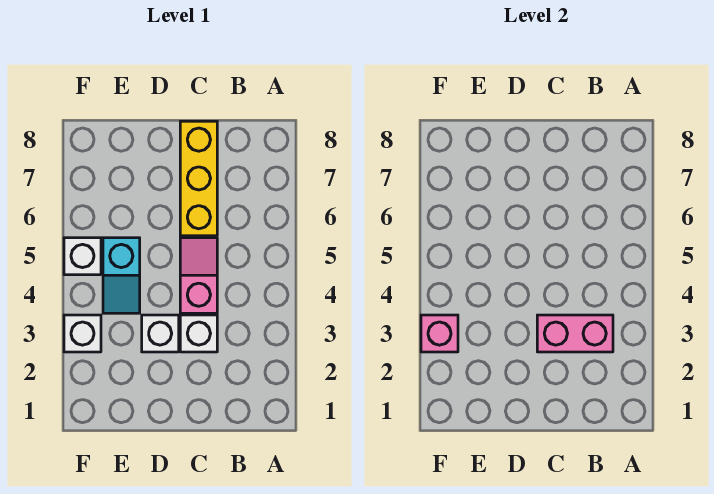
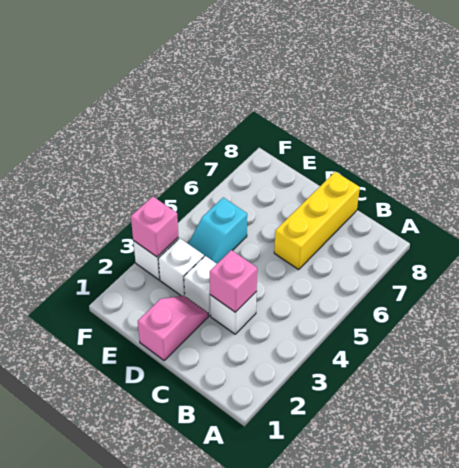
pink brick B3:C3 level 2 -> pink brick C3 level 2
pink slope C4:C5 level 1 top 4 -> pink slope D1:D2 level 1 top 1
white brick F5 level 1 -> white brick E3 level 1

